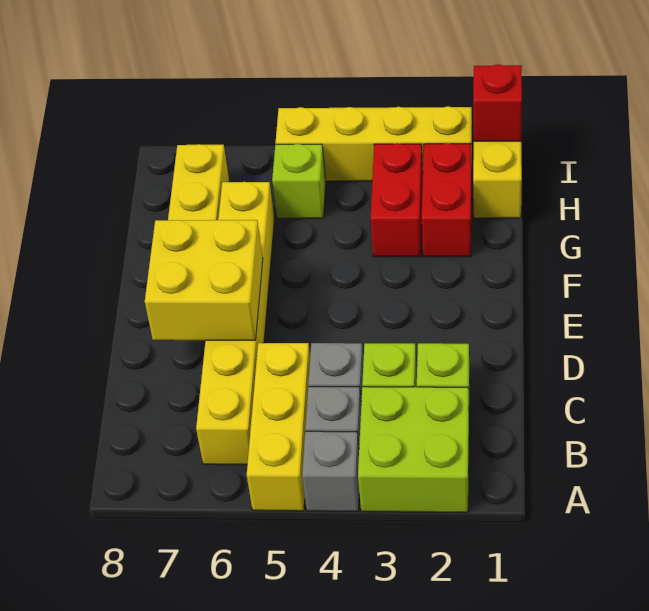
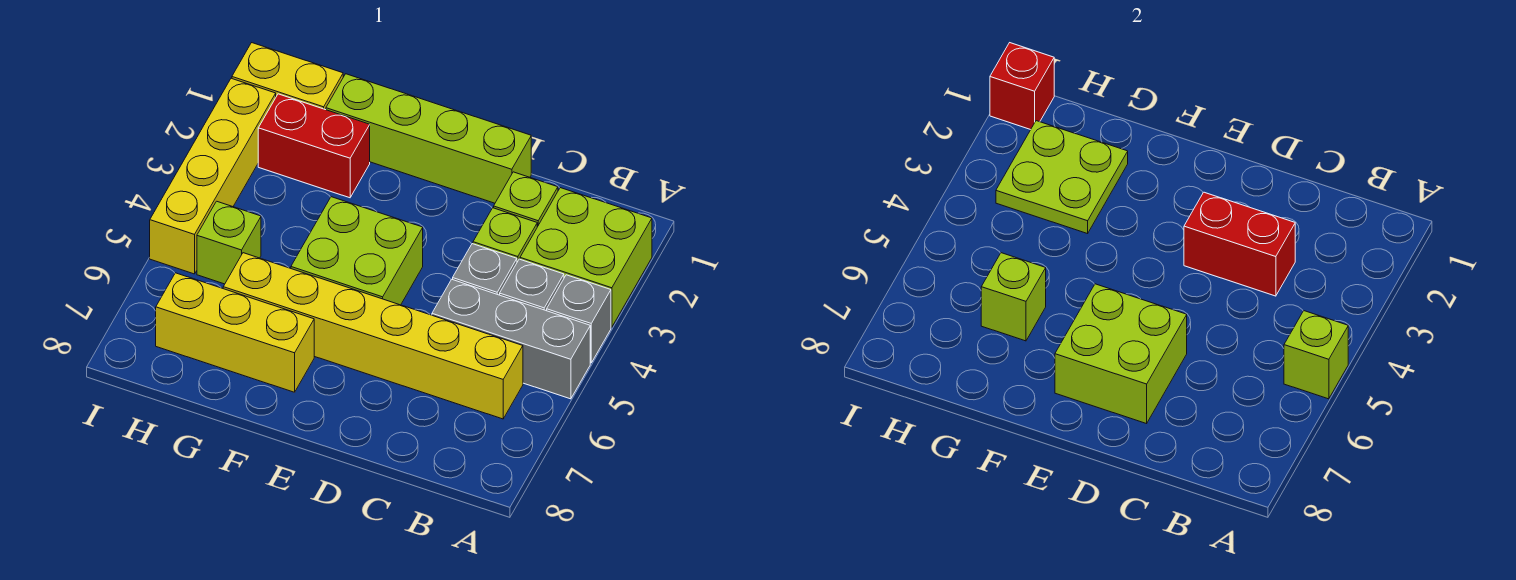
yellow brick A5:C5 level 1 -> grey brick A5:C5 level 1
none -> lime brick A5 level 2
none -> lime brick D1:G1 level 1
yellow brick D6:E7 level 2 -> lime brick D6:E7 level 2
none -> lime brick E4:F5 level 1
none -> lime plate G2:H3 level 2
red brick G3:H3 level 1 -> red brick C3:D3 level 2
none -> lime brick G6 level 2

